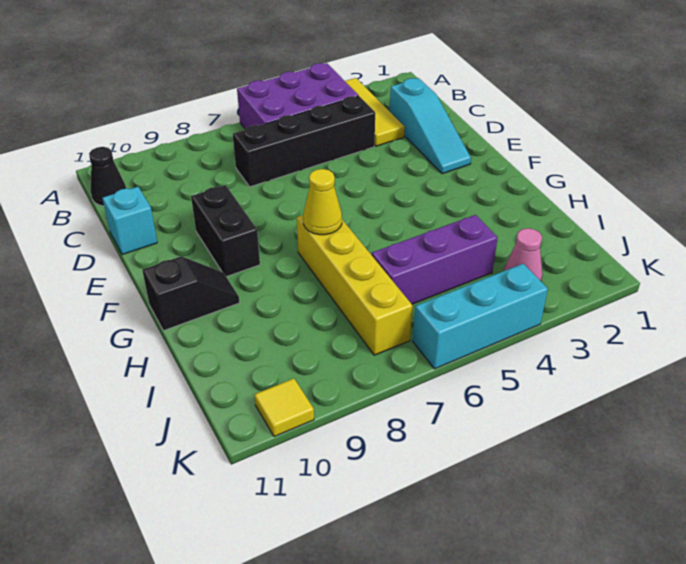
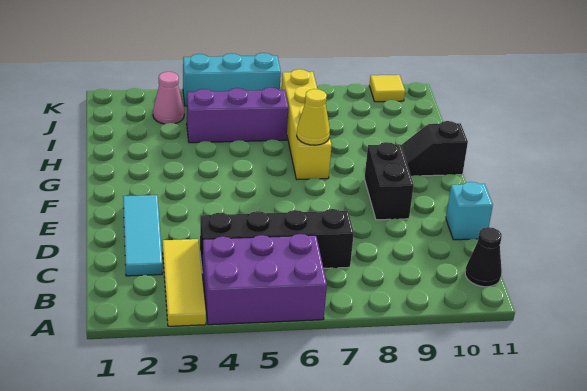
cyan slope C2:E2 level 1 top C -> cyan tile C2:E2 level 1

